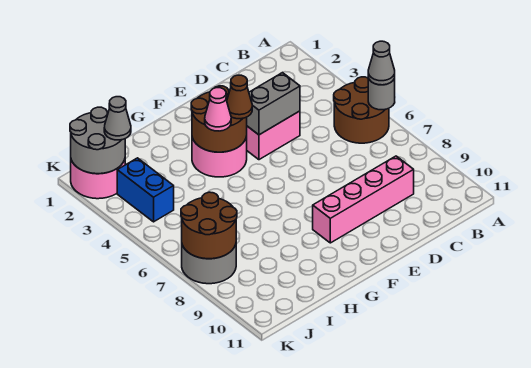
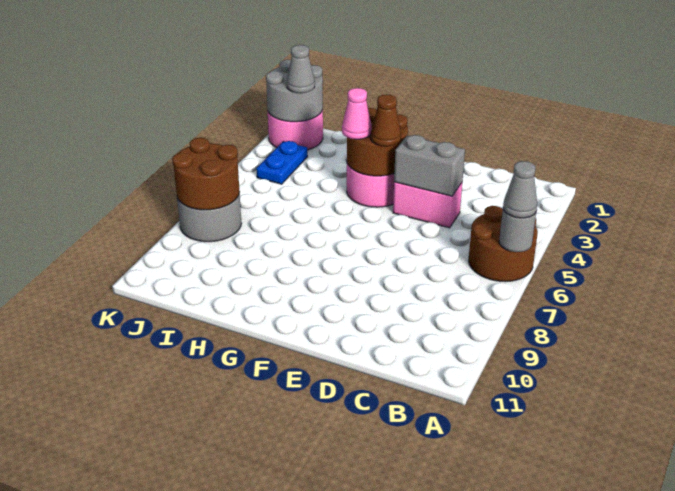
pink brick C9:F9 level 1 -> none
blue brick J3:J4 level 1 -> blue plate J3:J4 level 1

